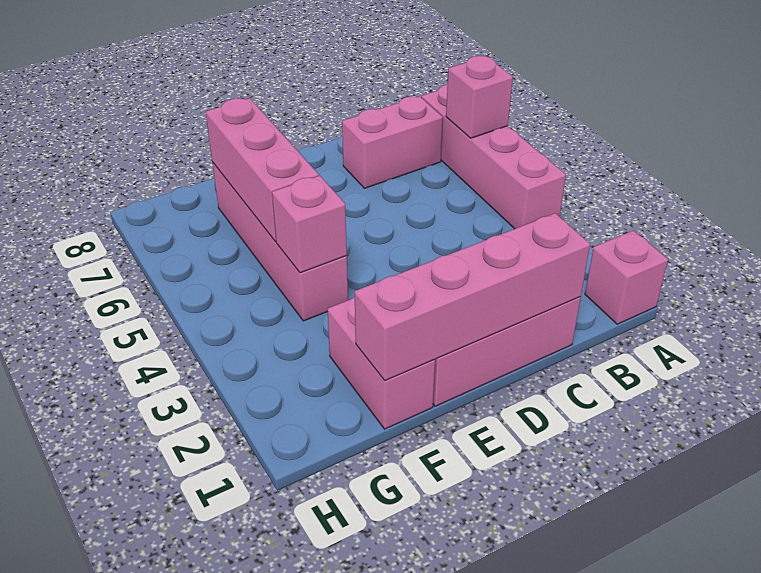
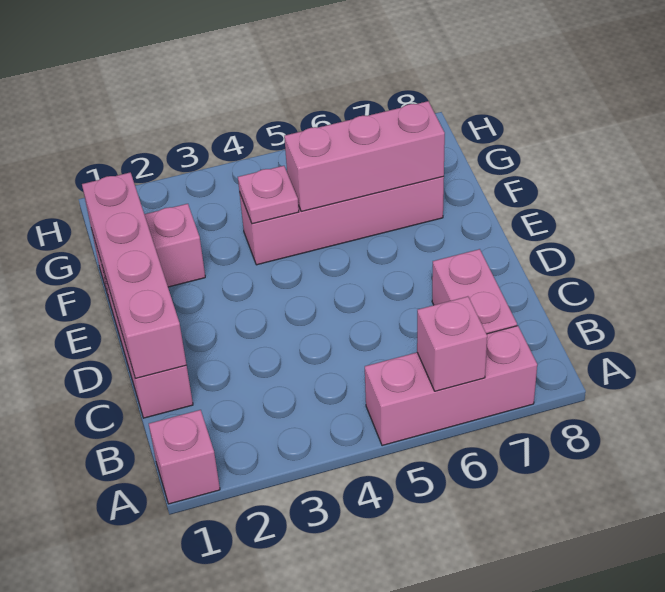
pink brick A4:A7 level 1 -> pink brick A5:A7 level 1
pink brick F4 level 2 -> pink plate F4 level 2

